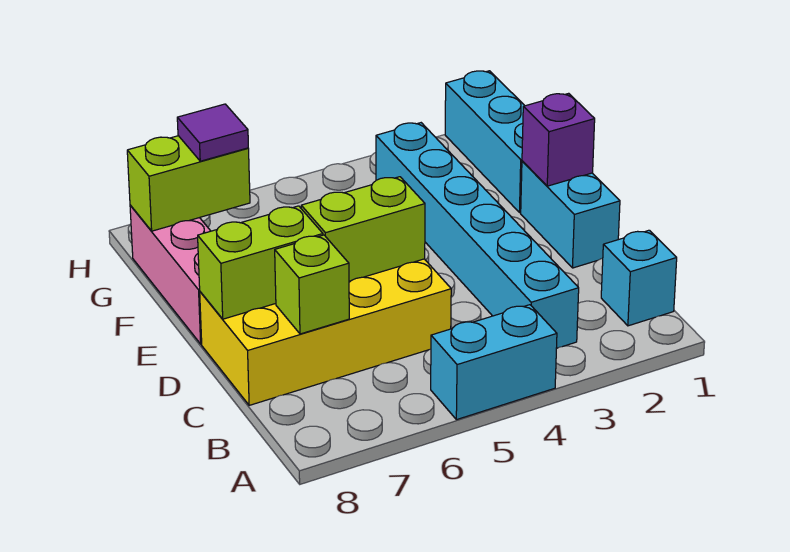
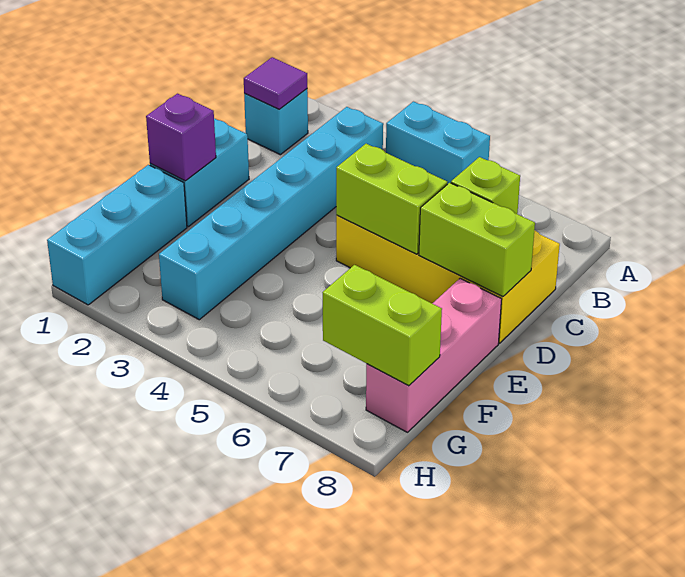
purple tile G7 level 3 -> purple tile B1 level 2

